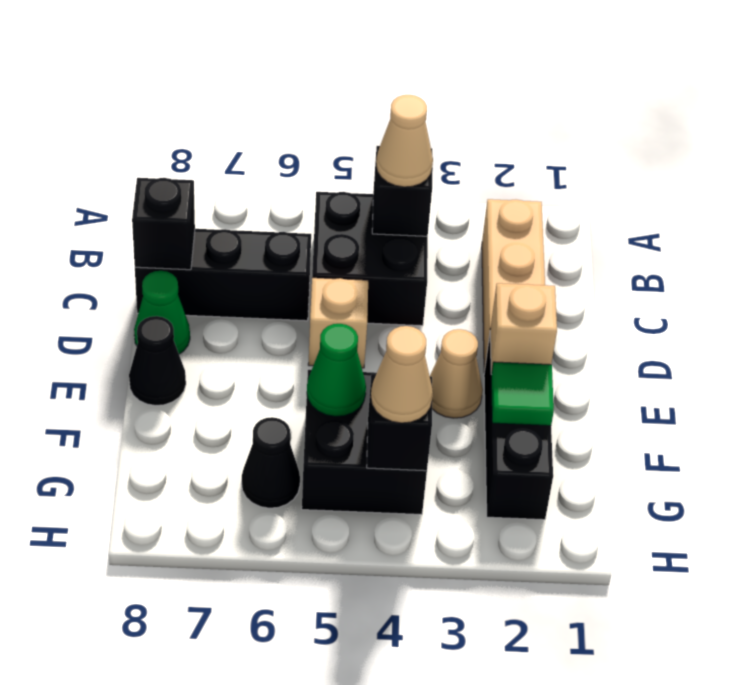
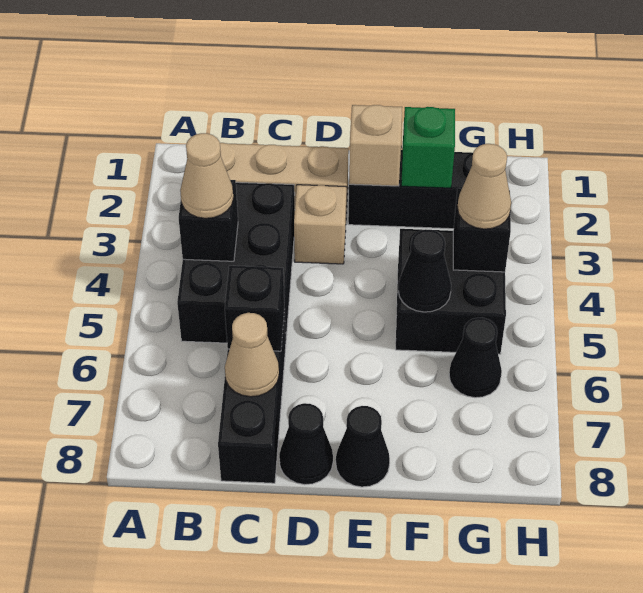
black brick B4:C5 level 1 -> black brick B3:C5 level 1
black brick C8 level 2 -> black brick C6 level 2
tan brick D5 level 1 -> tan brick D3 level 1
green cone D8 level 1 -> black cone D8 level 1
tan cone E3 level 1 -> tan cone C7 level 2
green tile F2 level 2 -> green brick F2 level 2
green cone F5 level 2 -> black cone F5 level 2

